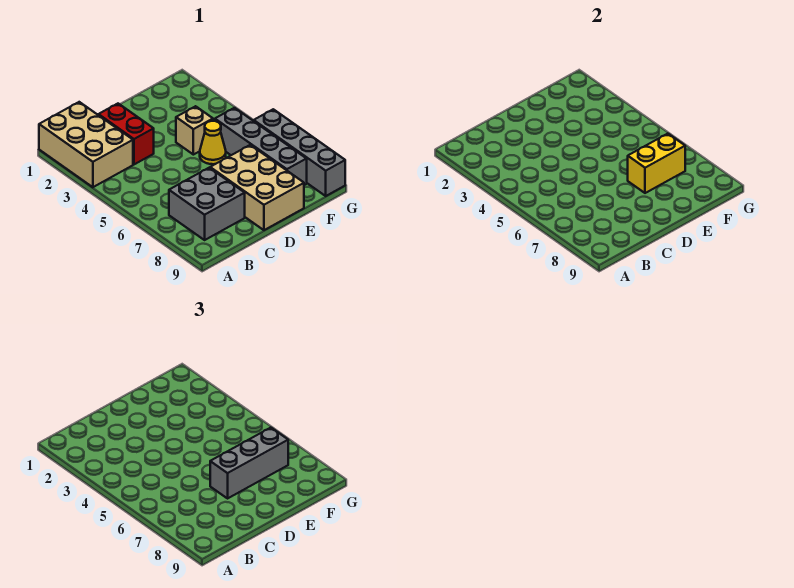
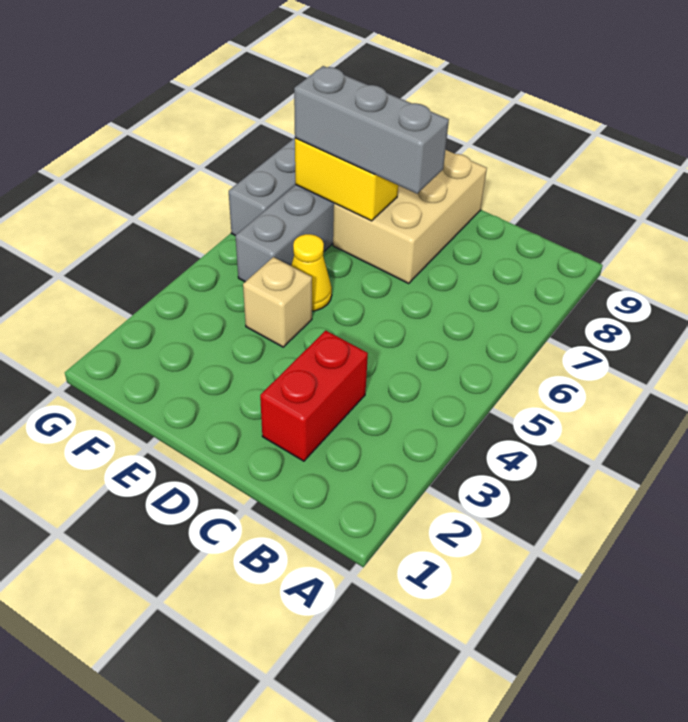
tan brick A1:B3 level 1 -> none
grey brick B7:C8 level 1 -> none

